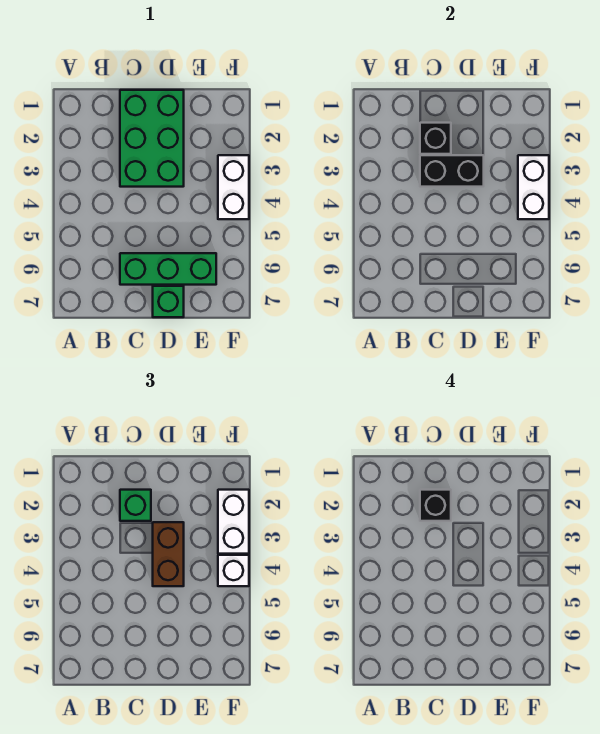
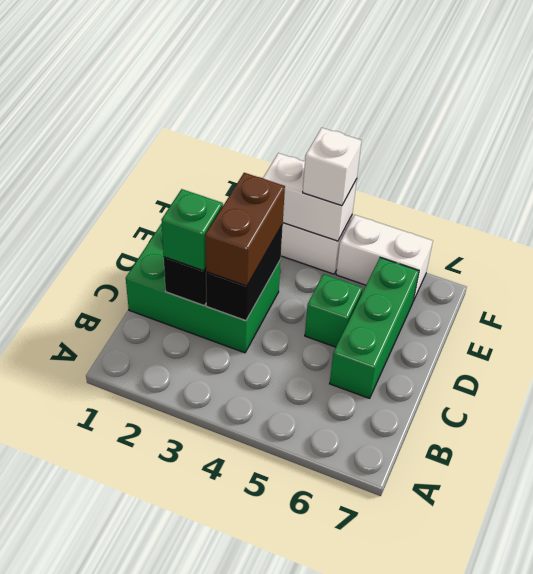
black brick C2 level 4 -> none
brown brick D3:D4 level 3 -> brown brick C3:D3 level 3
green brick D7 level 1 -> green brick D5 level 1
white brick F2:F3 level 3 -> white brick F5:F6 level 1

